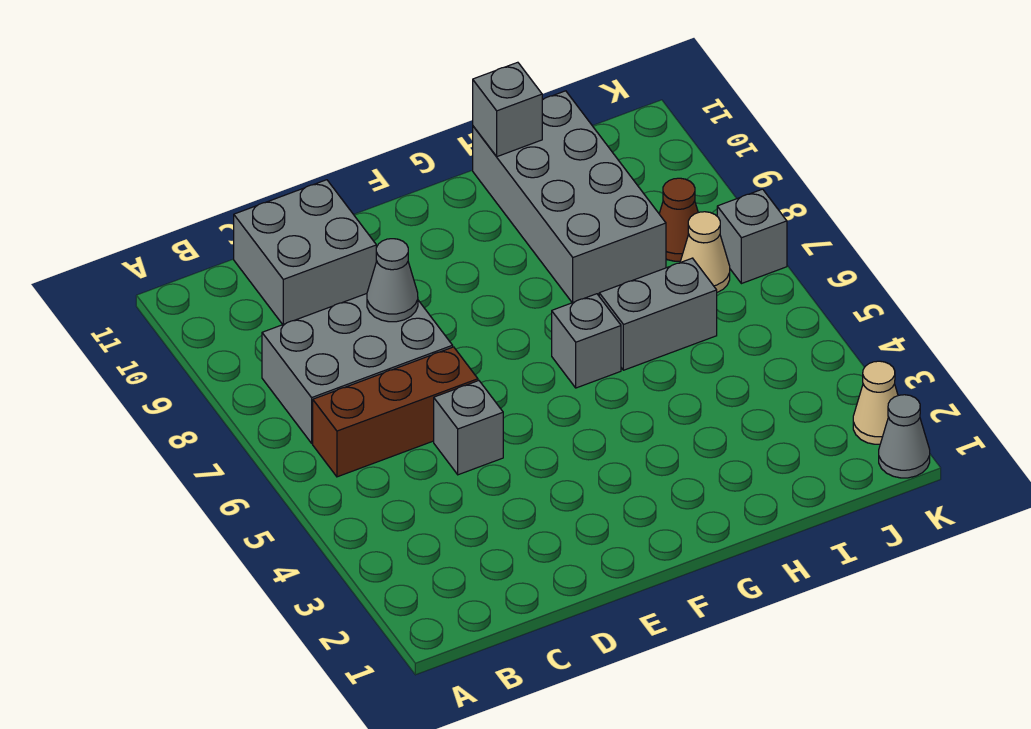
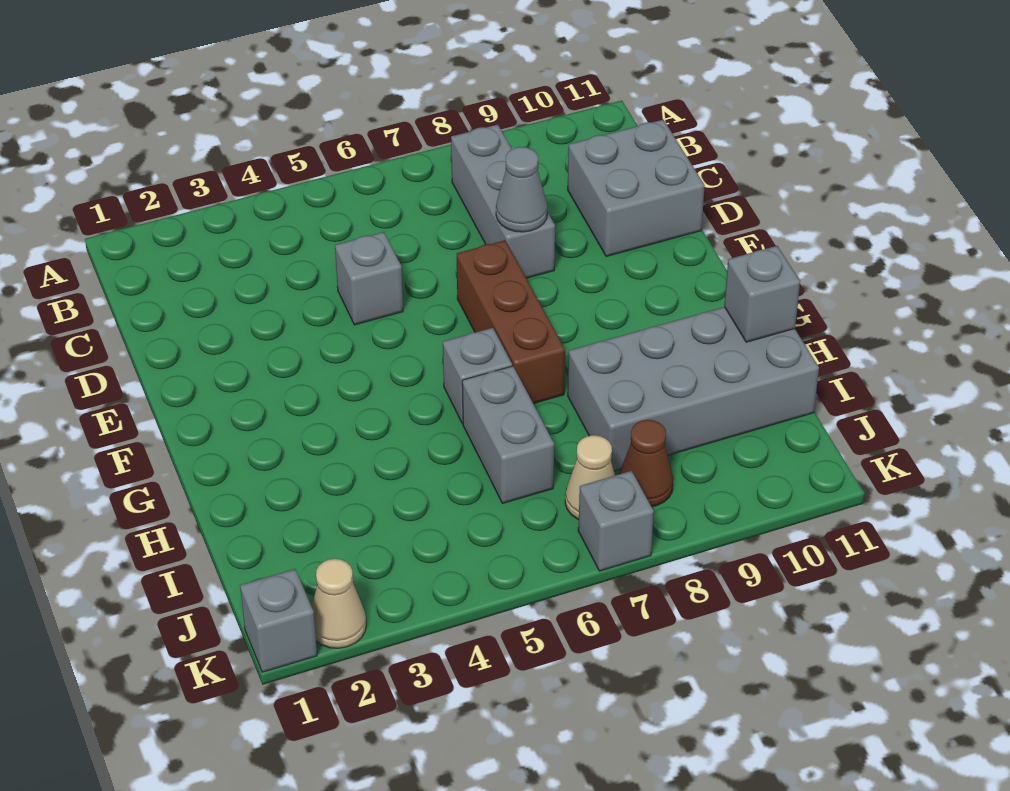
brown brick B6:D6 level 1 -> brown brick E7:G7 level 1
grey brick B7:D8 level 1 -> grey brick B8:D8 level 1
grey cone K1 level 1 -> grey brick K1 level 1

